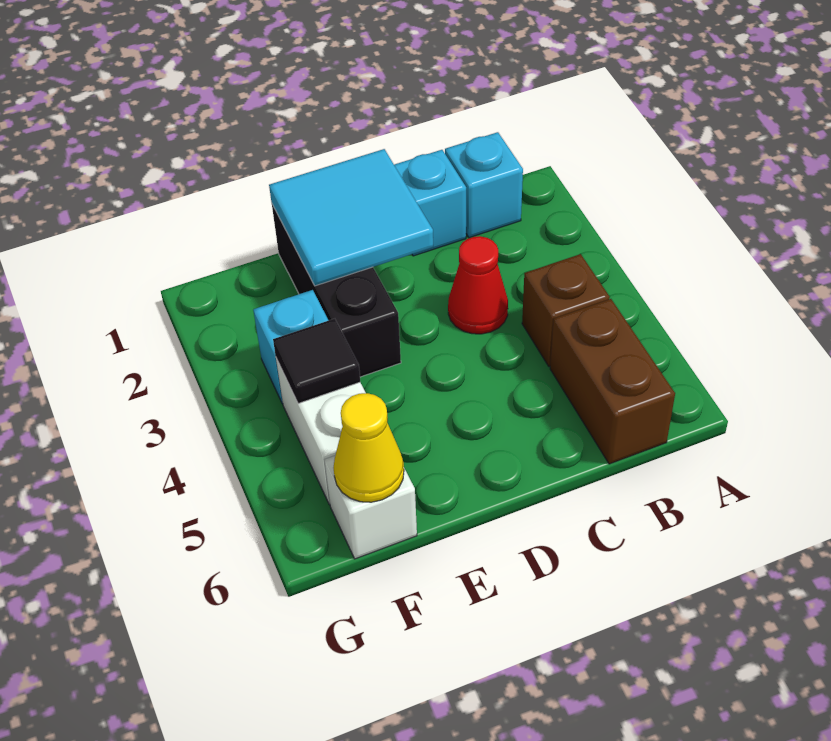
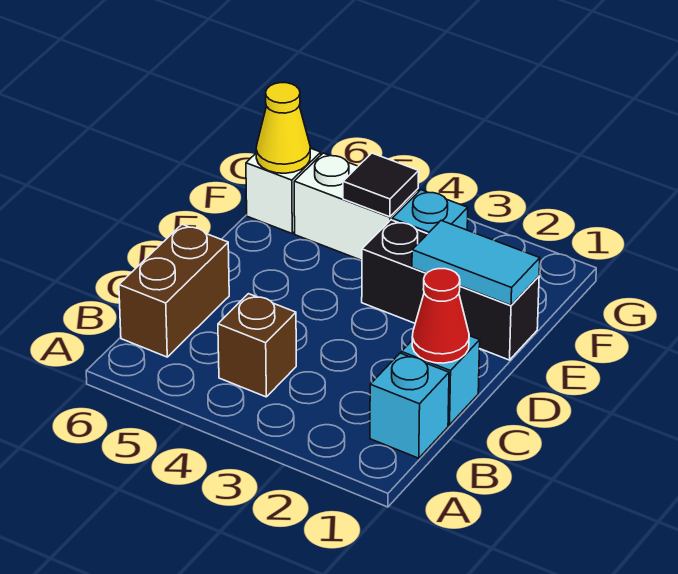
brown brick B5:B6 level 1 -> brown brick B6:C6 level 1
red cone C3 level 1 -> red cone C1 level 2
cyan tile D1:E2 level 2 -> cyan tile E1:E2 level 2

